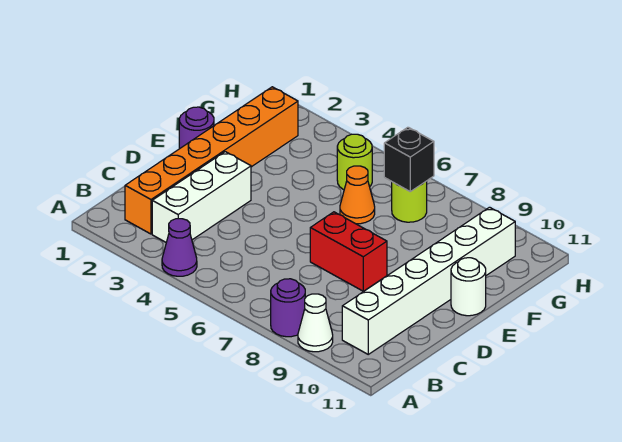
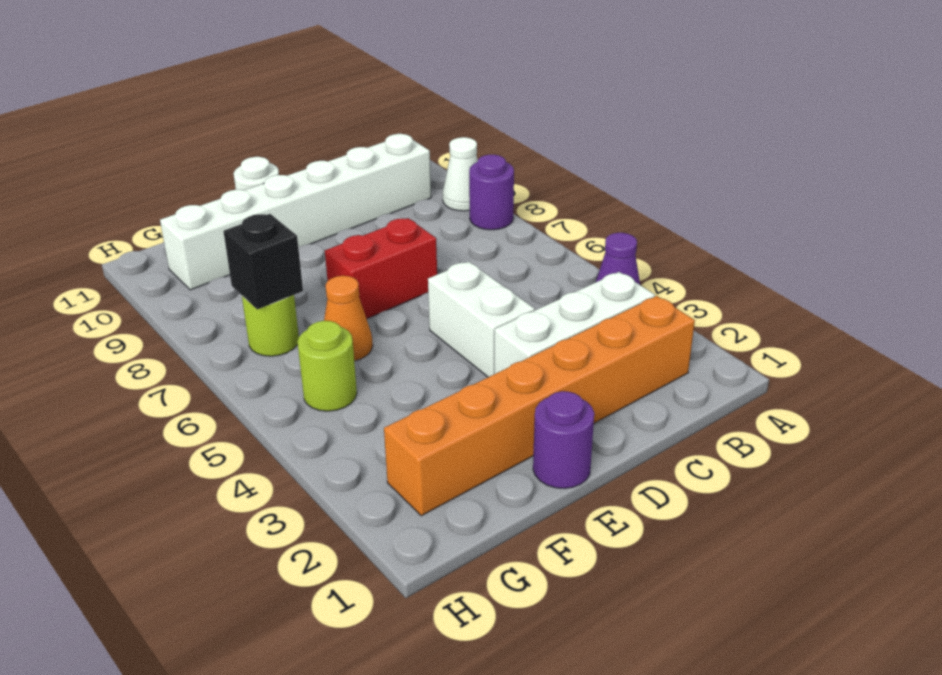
none -> white brick D4:D5 level 1
red brick D7:D8 level 1 -> red brick D7:E7 level 1

